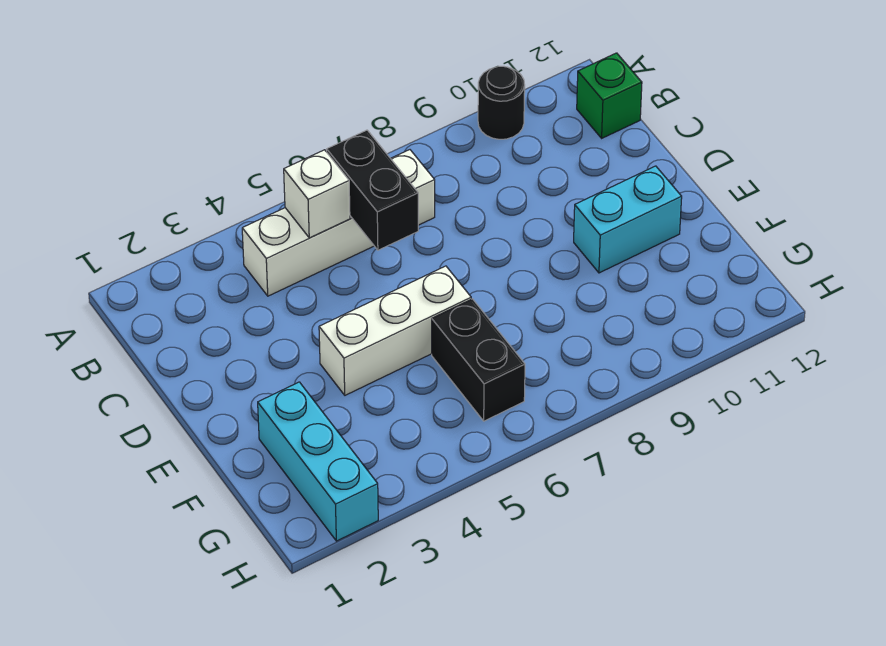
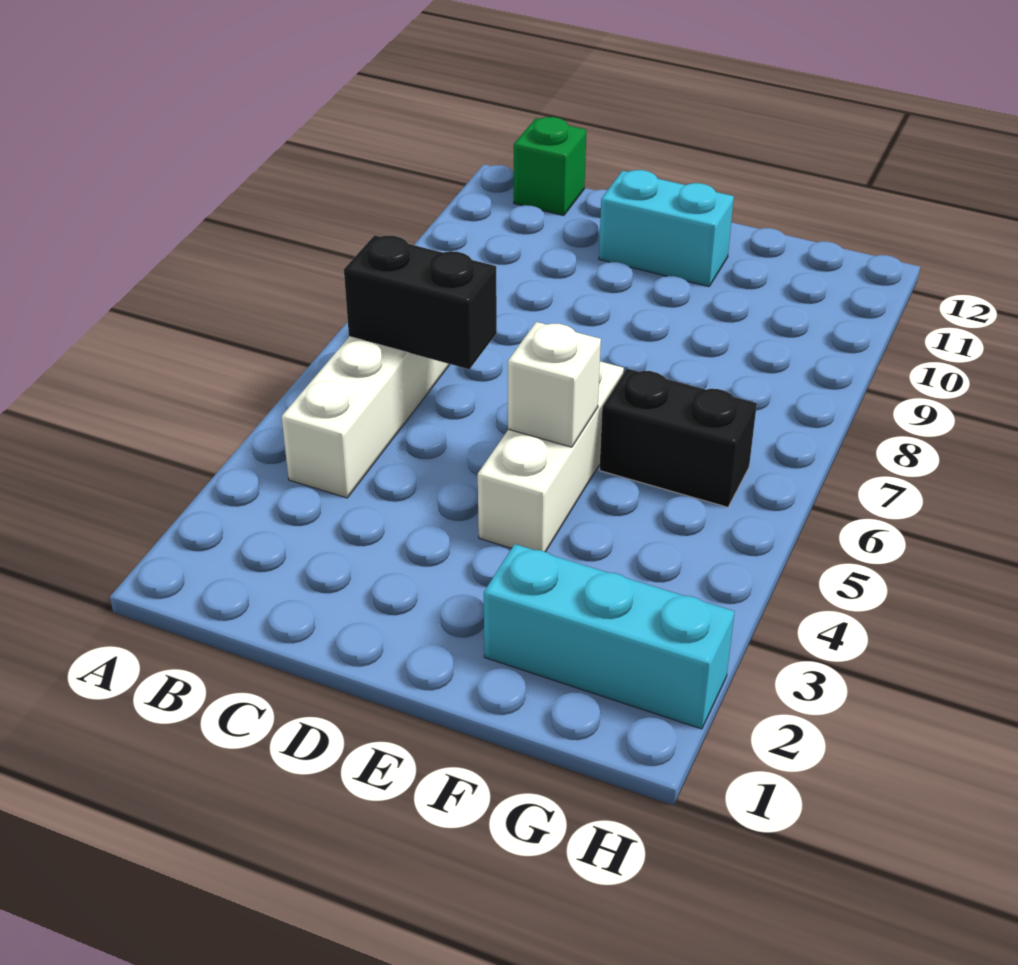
black round brick A10 level 1 -> none
white brick B5 level 2 -> white brick E5 level 2
cyan brick E10:E11 level 1 -> cyan brick D11:E11 level 1

